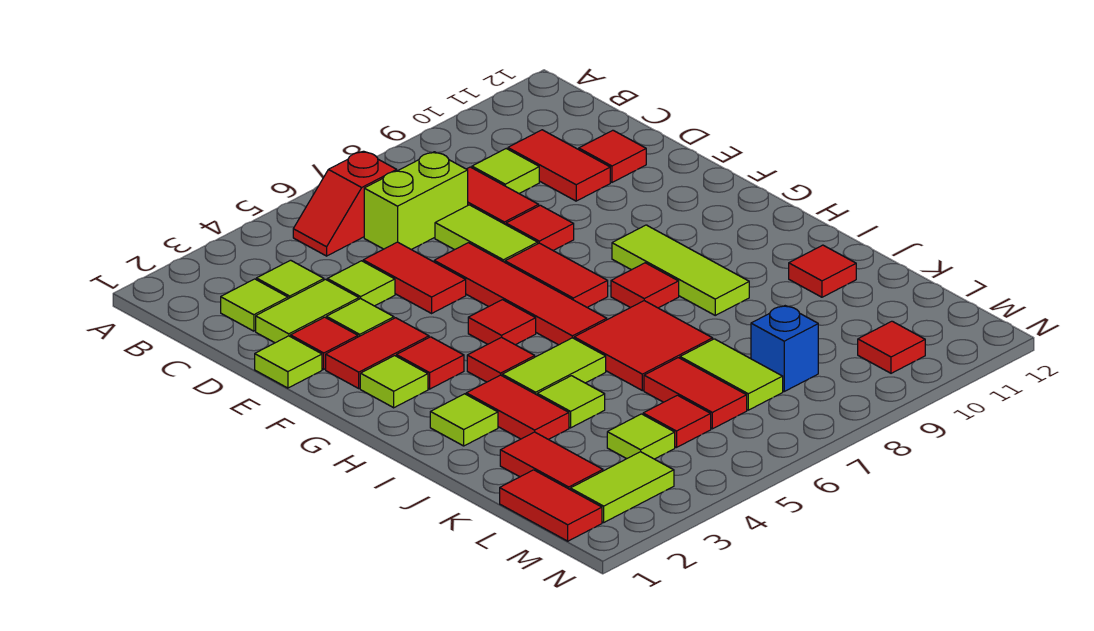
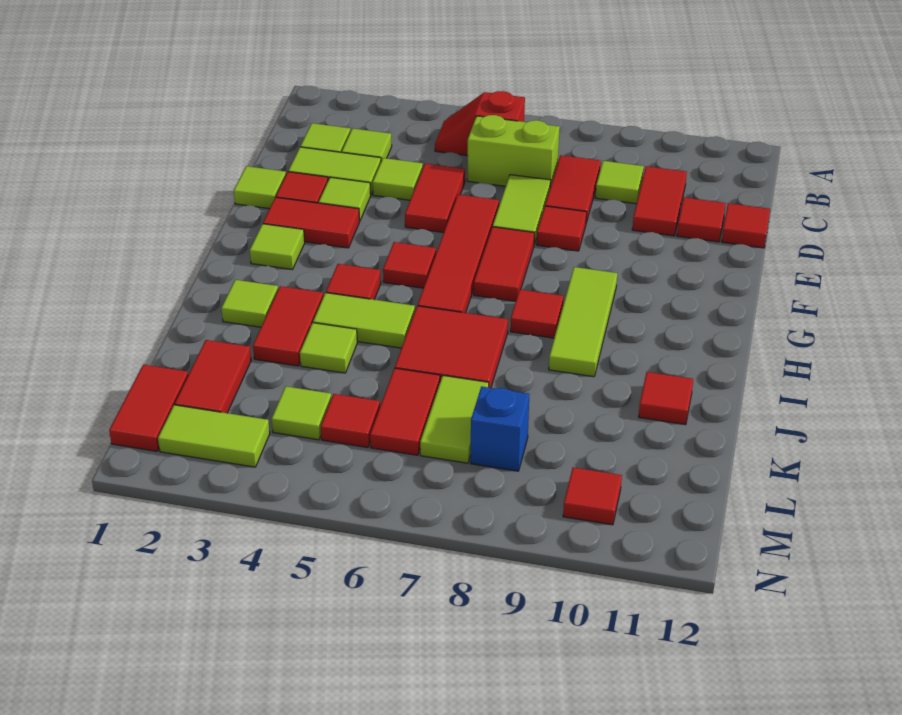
red tile G3 level 1 -> red tile D12 level 1

